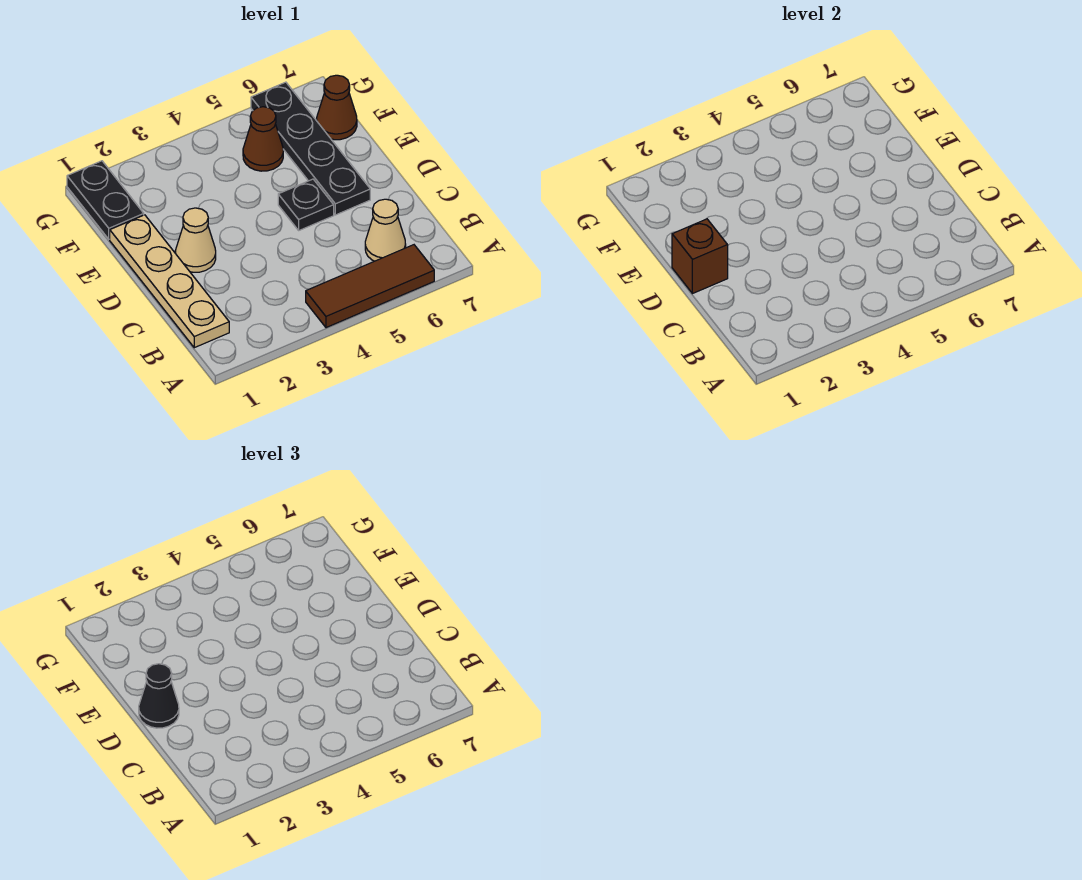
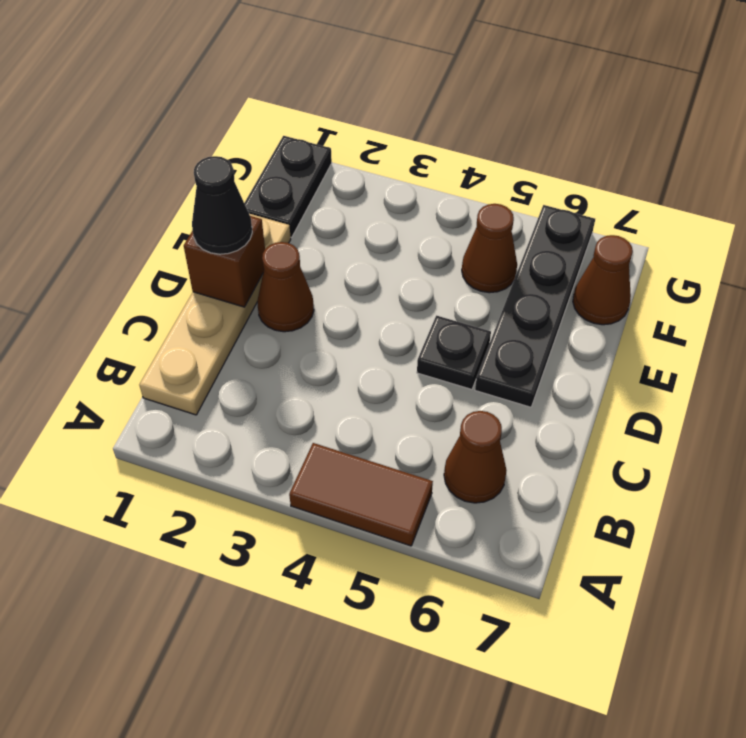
brown tile A4:A6 level 1 -> brown tile A4:A5 level 1
tan cone B6 level 1 -> brown cone B6 level 1
tan cone D2 level 1 -> brown cone D2 level 1

